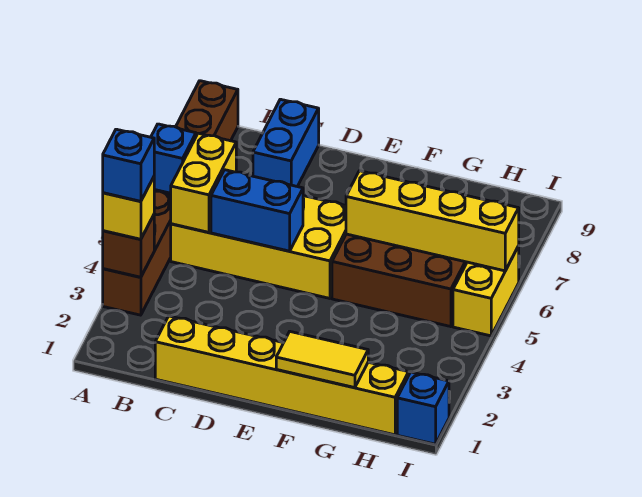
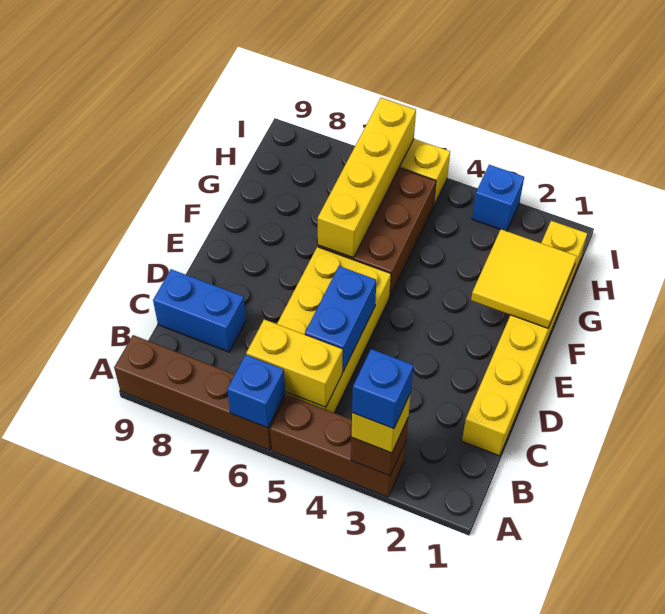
yellow tile F1:G1 level 2 -> yellow tile F1:G2 level 2
blue brick I1 level 1 -> blue brick I3 level 1

